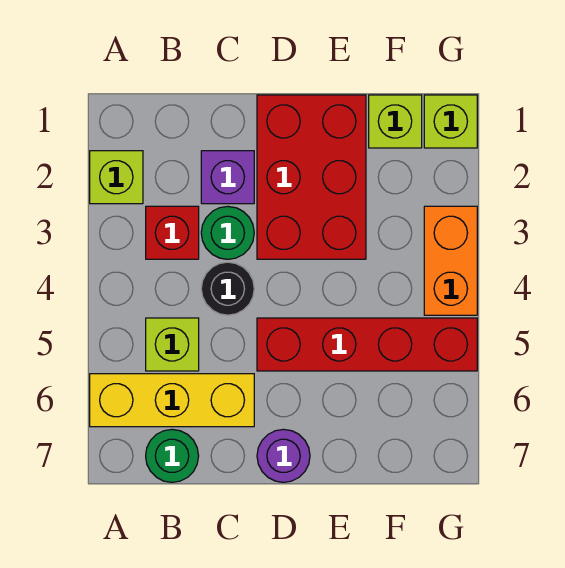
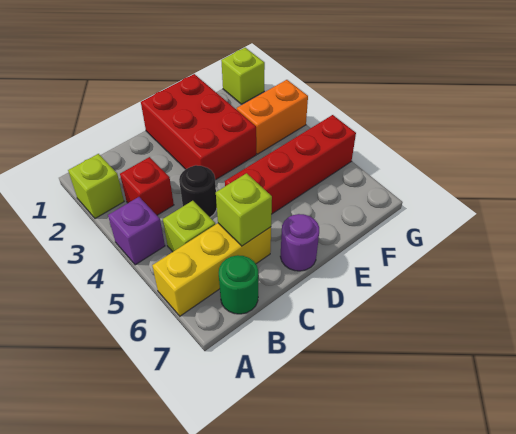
purple brick C2 level 1 -> purple brick A4 level 1
green round brick C3 level 1 -> none
lime brick F1 level 1 -> lime brick C6 level 2
orange brick G3:G4 level 1 -> orange brick F3:G3 level 1

